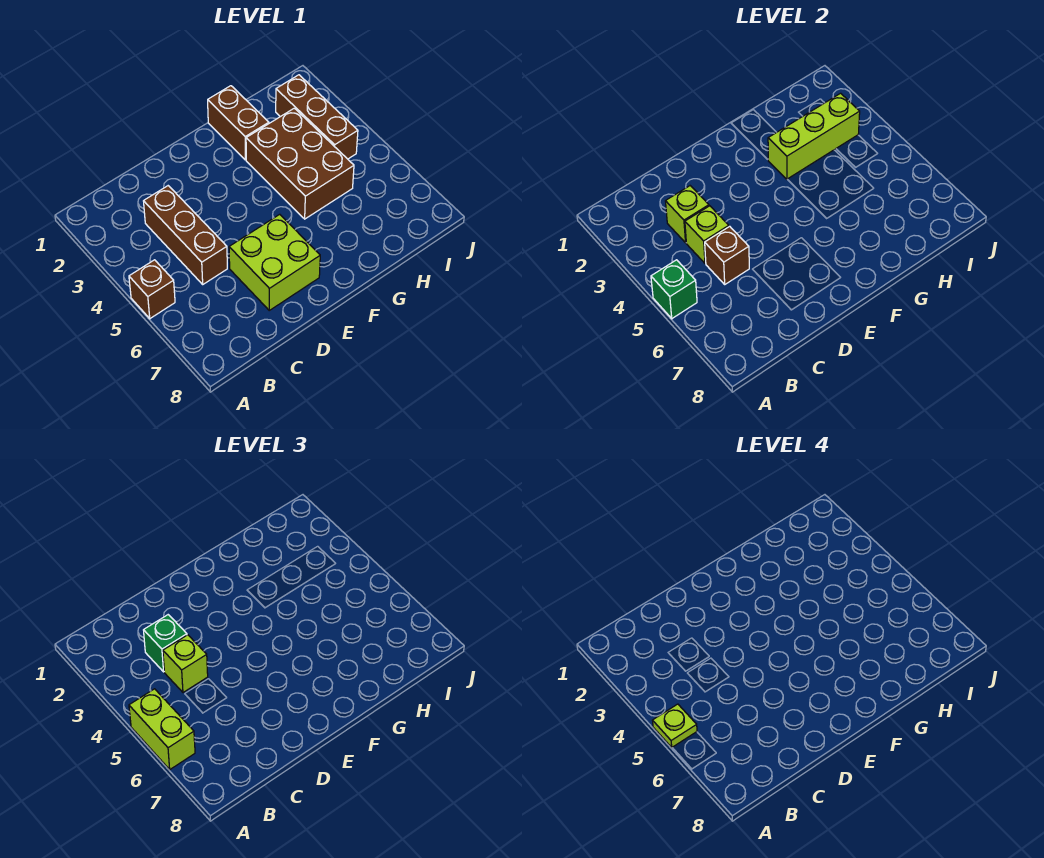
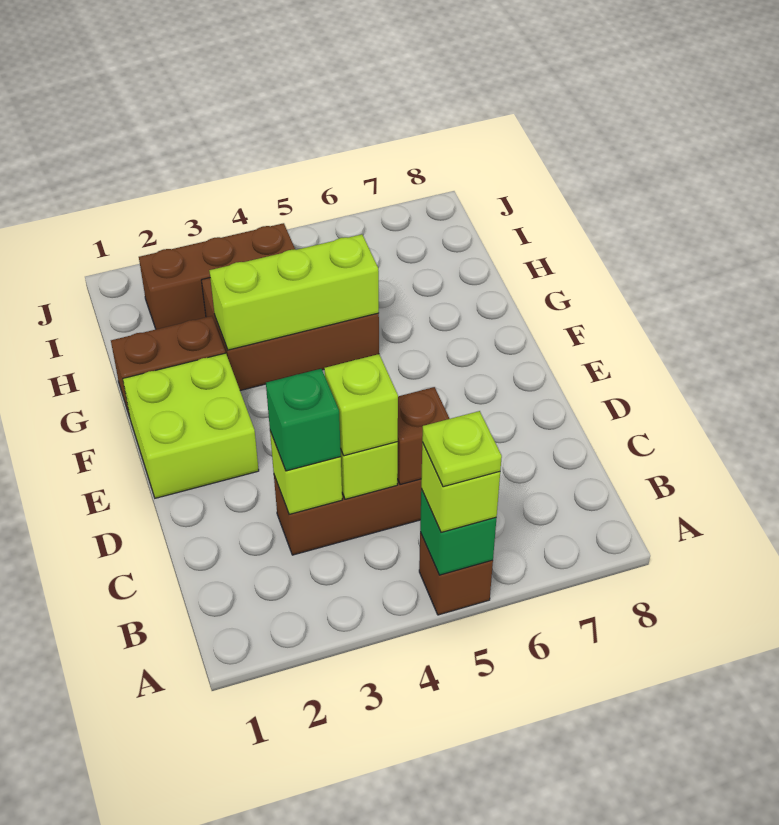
lime brick A5:A6 level 3 -> lime brick A5 level 3
lime brick D6:E7 level 1 -> lime brick E1:F2 level 1
lime brick G3:I3 level 2 -> lime brick G3:G5 level 2

